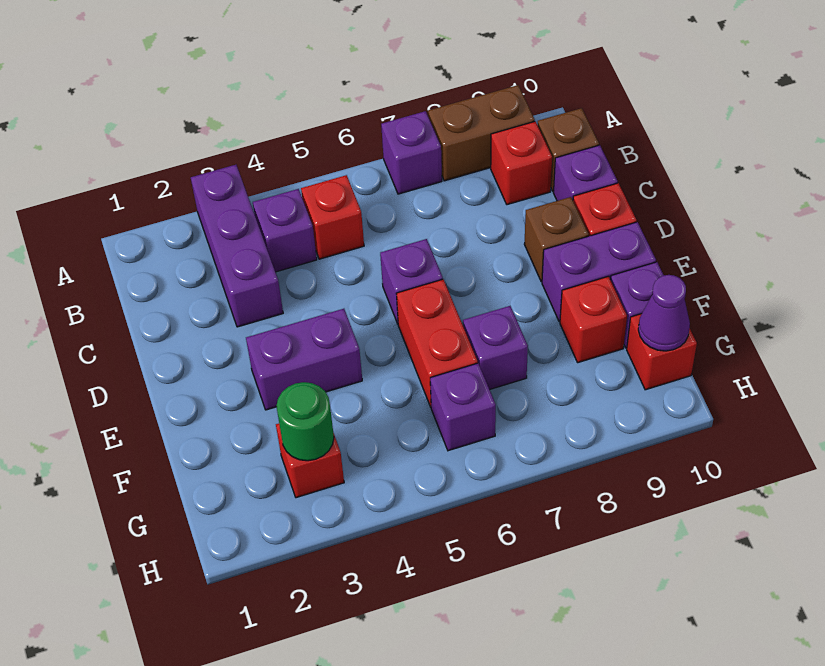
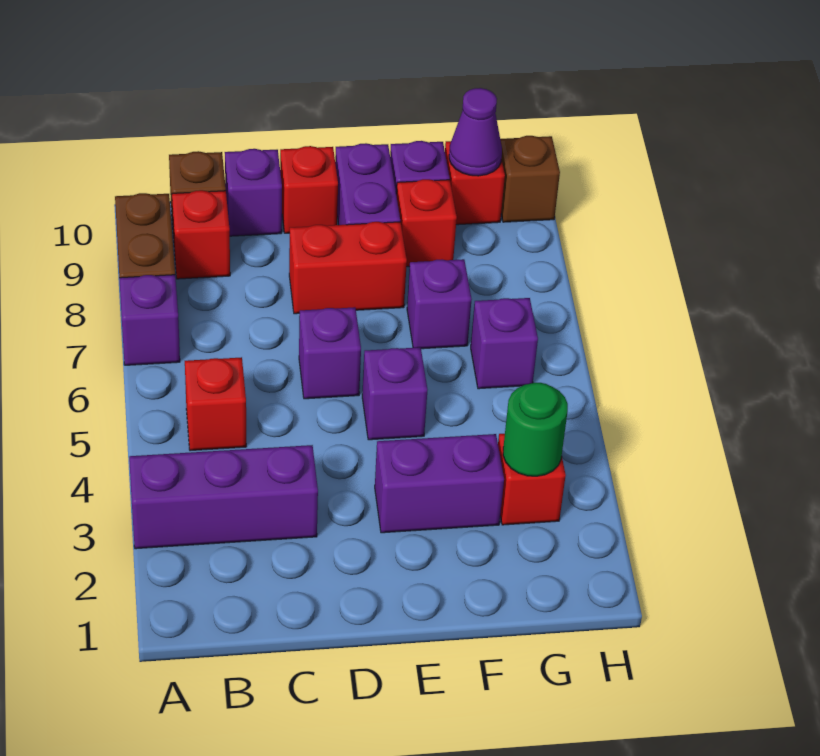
purple brick B4 level 1 -> purple brick E5 level 1
brown brick D9 level 1 -> brown brick H10 level 1
purple brick E3:E4 level 1 -> purple brick E3:F3 level 1
red brick E6:F6 level 1 -> red brick D8:E8 level 1

